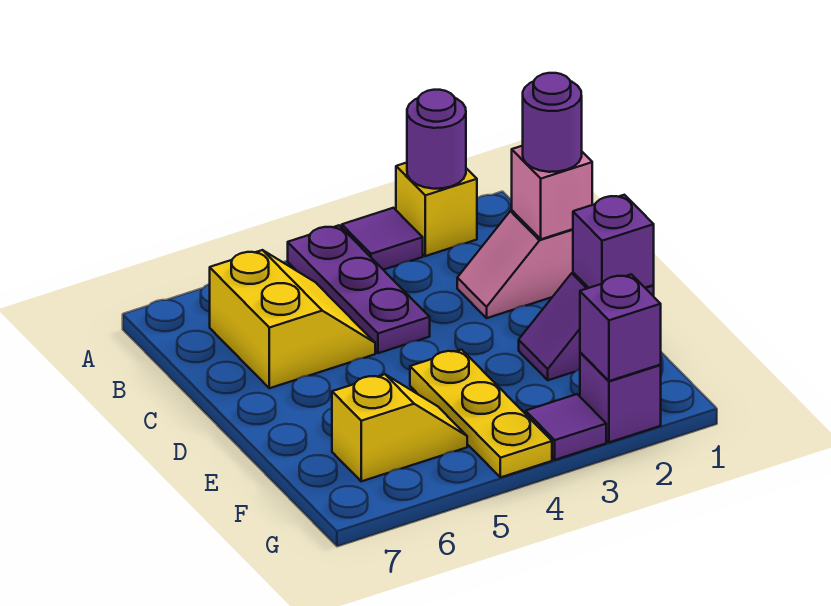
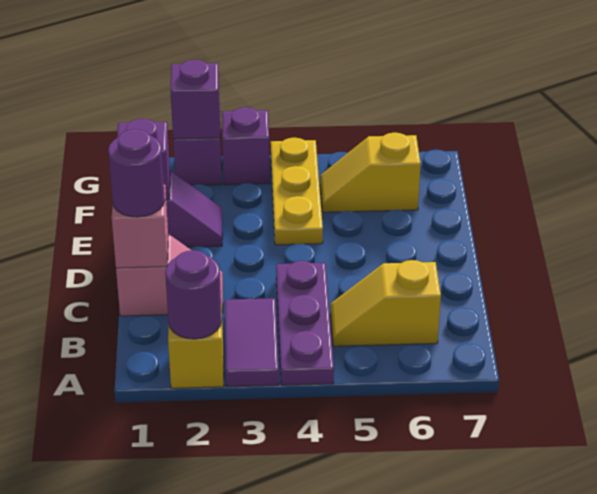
purple tile A3 level 1 -> purple tile A3:B3 level 1
yellow slope B5:C6 level 1 top 6 -> yellow slope B5:B6 level 1 top 6
purple tile G3 level 1 -> purple brick G3 level 1

